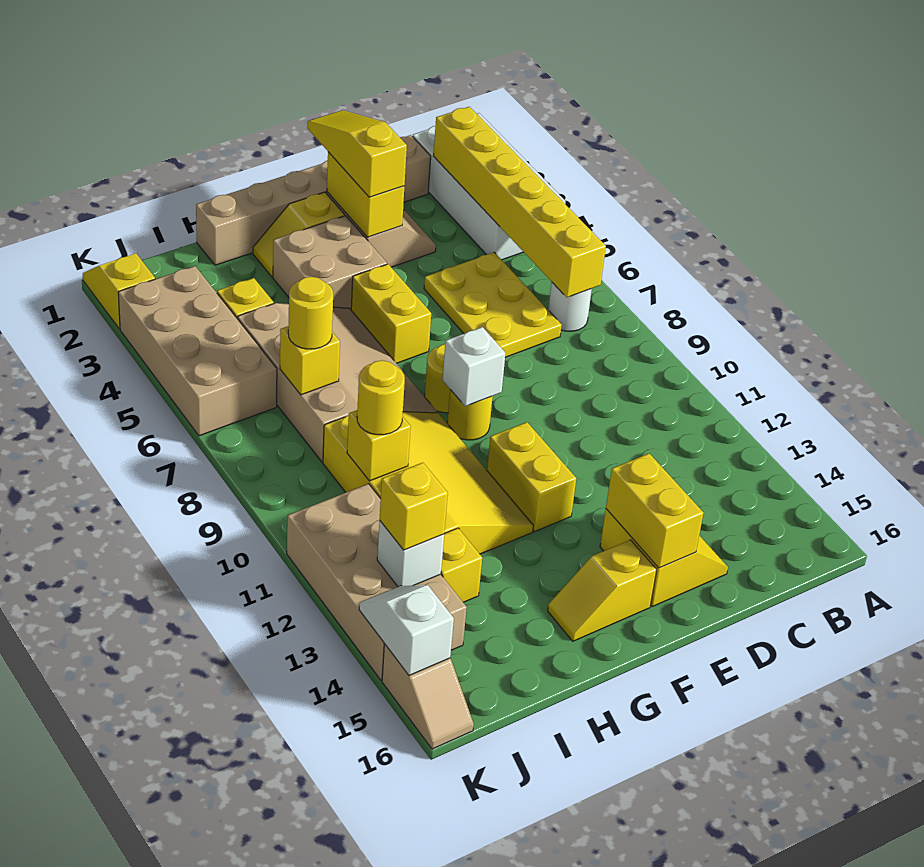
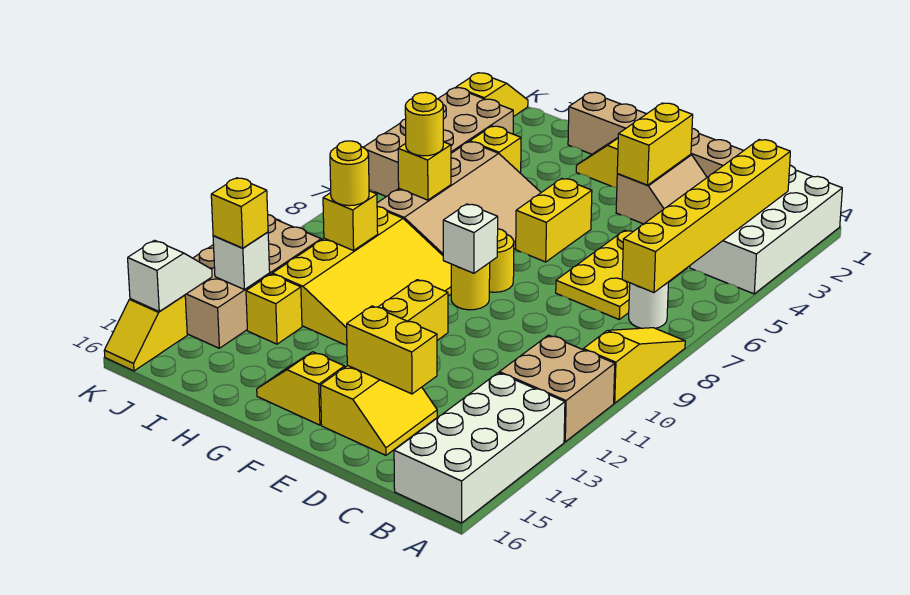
none -> white brick A13:B16 level 1
yellow slope E1:E3 level 3 top 3 -> yellow slope A8:A10 level 1 top 10
yellow brick E14:E15 level 2 -> yellow brick D14:E14 level 2
tan brick F3:G4 level 1 -> tan brick A11:B12 level 1
tan slope K15:K16 level 1 top 15 -> yellow slope K15:K16 level 1 top 15

